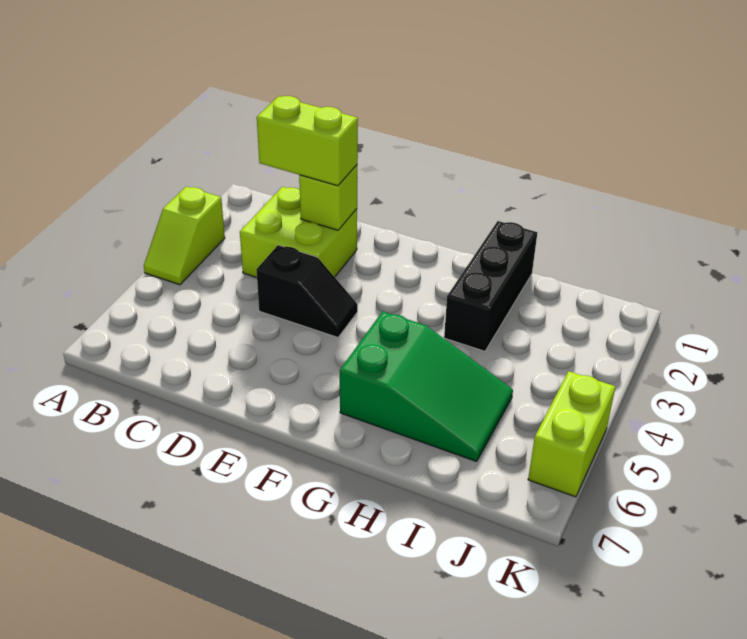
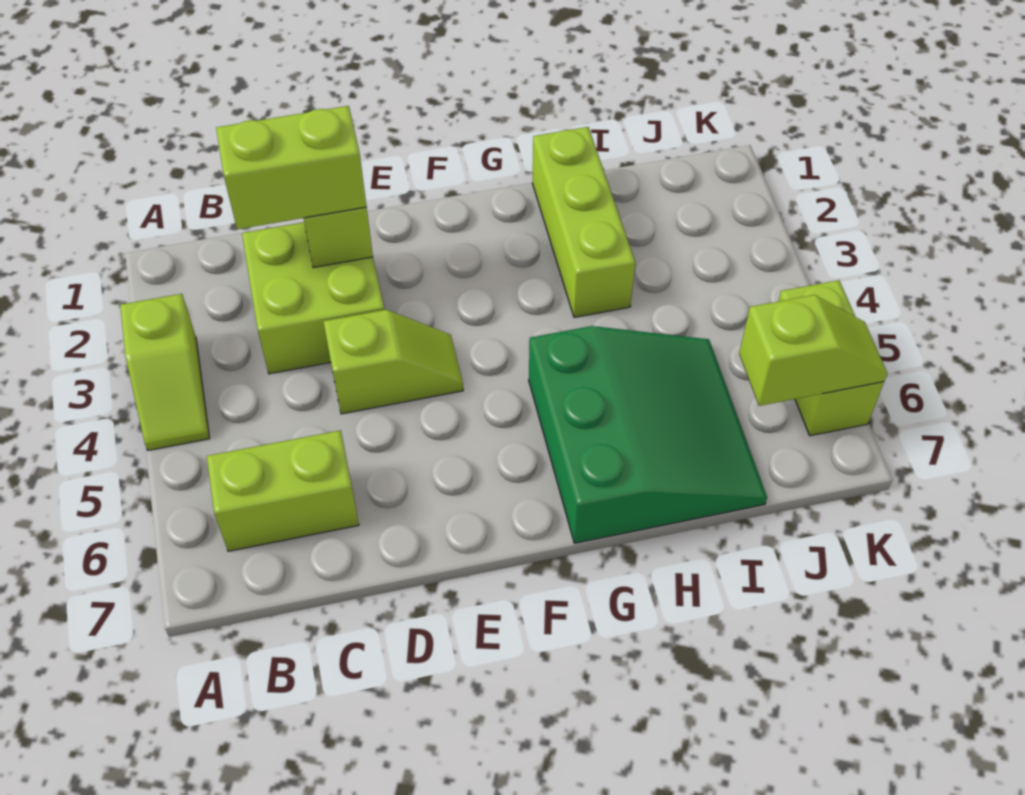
none -> lime brick B6:C6 level 1
black slope D4:E4 level 1 top D -> lime slope D4:E4 level 1 top D
green slope G5:I6 level 1 top G -> green slope G5:I7 level 1 top G
black brick H1:H3 level 1 -> lime brick H1:H3 level 1
none -> lime slope J6:K6 level 2 top J

